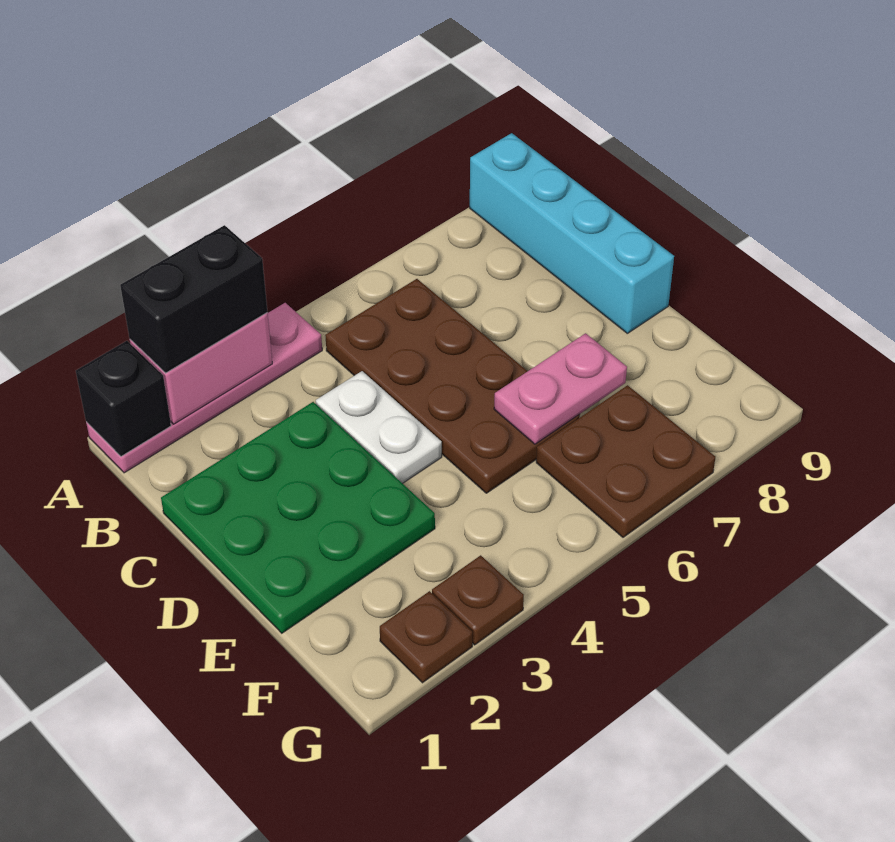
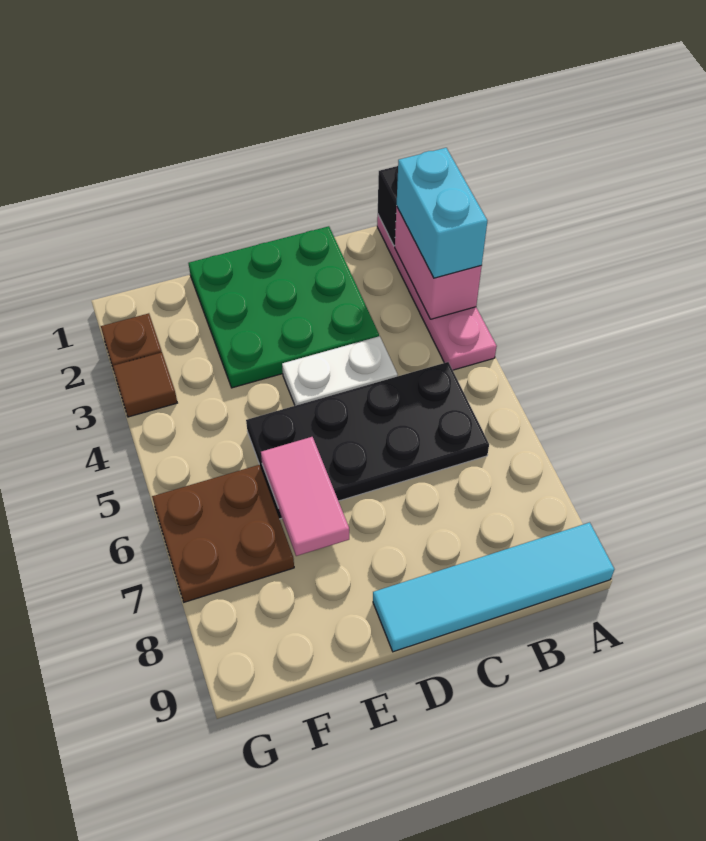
black brick A2:A3 level 3 -> cyan brick A2:A3 level 3
cyan brick A9:D9 level 1 -> cyan tile A9:D9 level 1
brown plate B5:E6 level 1 -> black plate B5:E6 level 1
pink plate E6:E7 level 2 -> pink tile E6:E7 level 2
brown plate G3 level 1 -> brown tile G3 level 1

